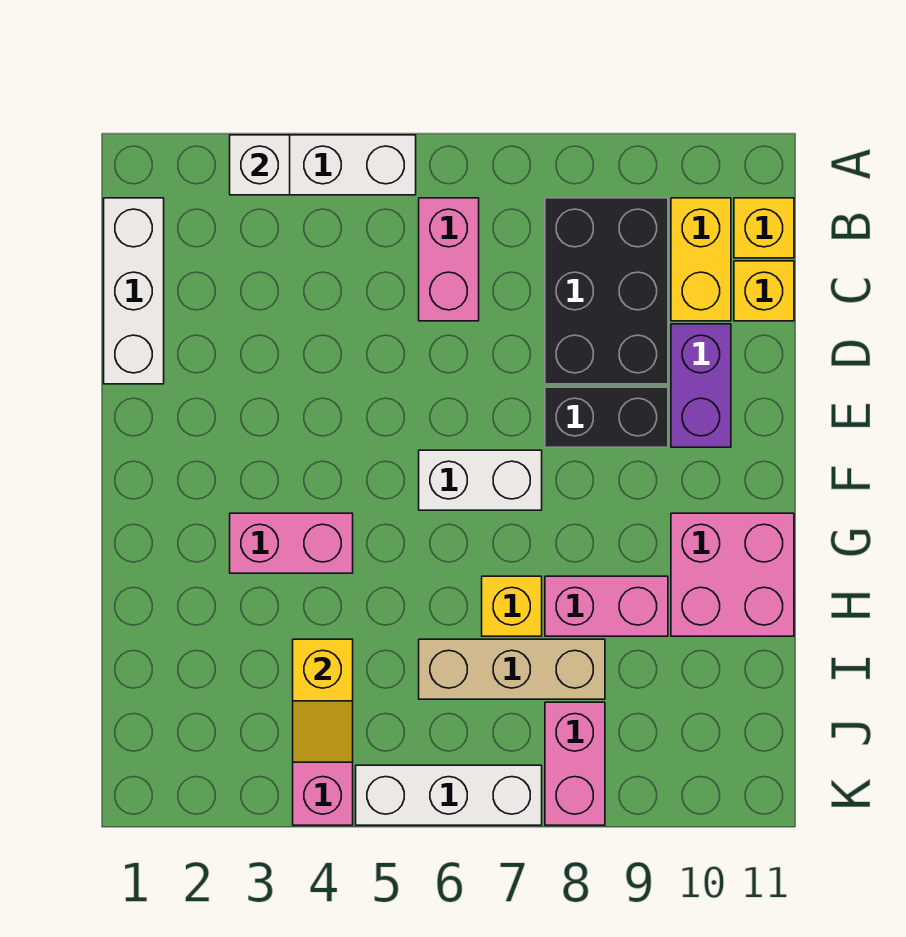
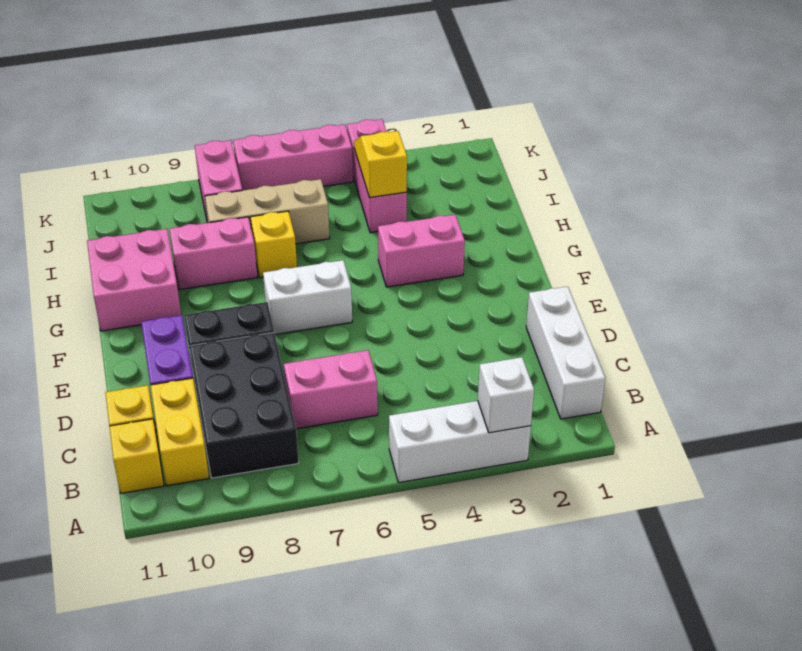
pink brick B6:C6 level 1 -> pink brick C6:C7 level 1
white brick K5:K7 level 1 -> pink brick K5:K7 level 1

